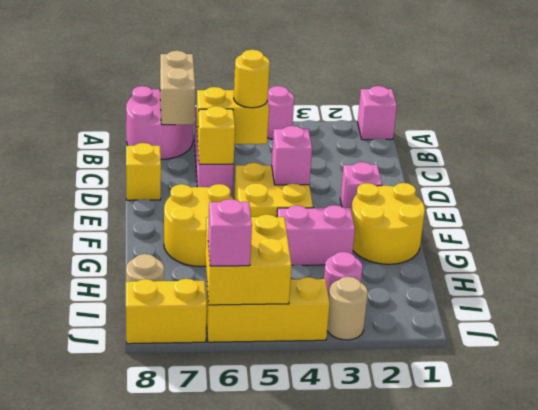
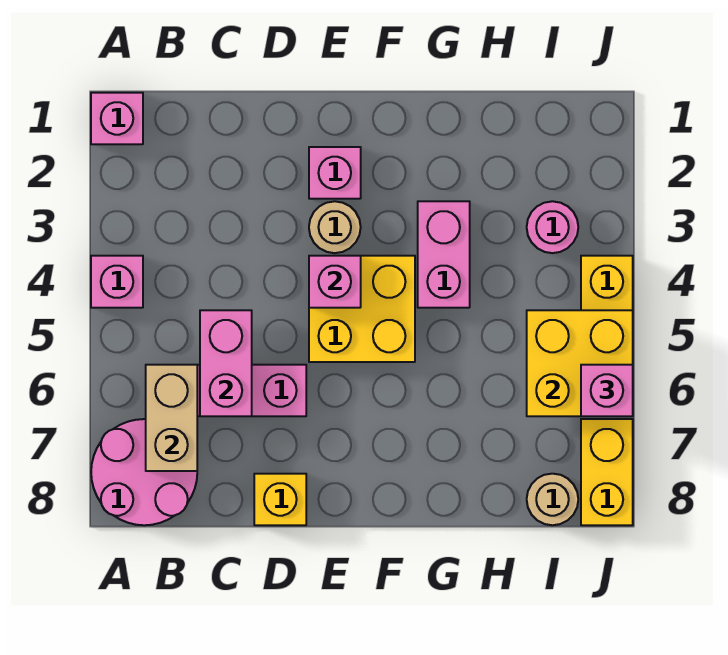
pink round brick A4 level 1 -> pink brick A4 level 1
tan brick A7:B7 level 2 -> tan brick B6:B7 level 2
yellow brick C5:C6 level 2 -> pink brick C5:C6 level 2
yellow round brick C5 level 3 -> none
yellow brick D6 level 2 -> none
yellow round brick F1:G2 level 1 -> none
yellow round brick F6:G7 level 1 -> none
tan round brick J3 level 1 -> tan round brick E3 level 1

